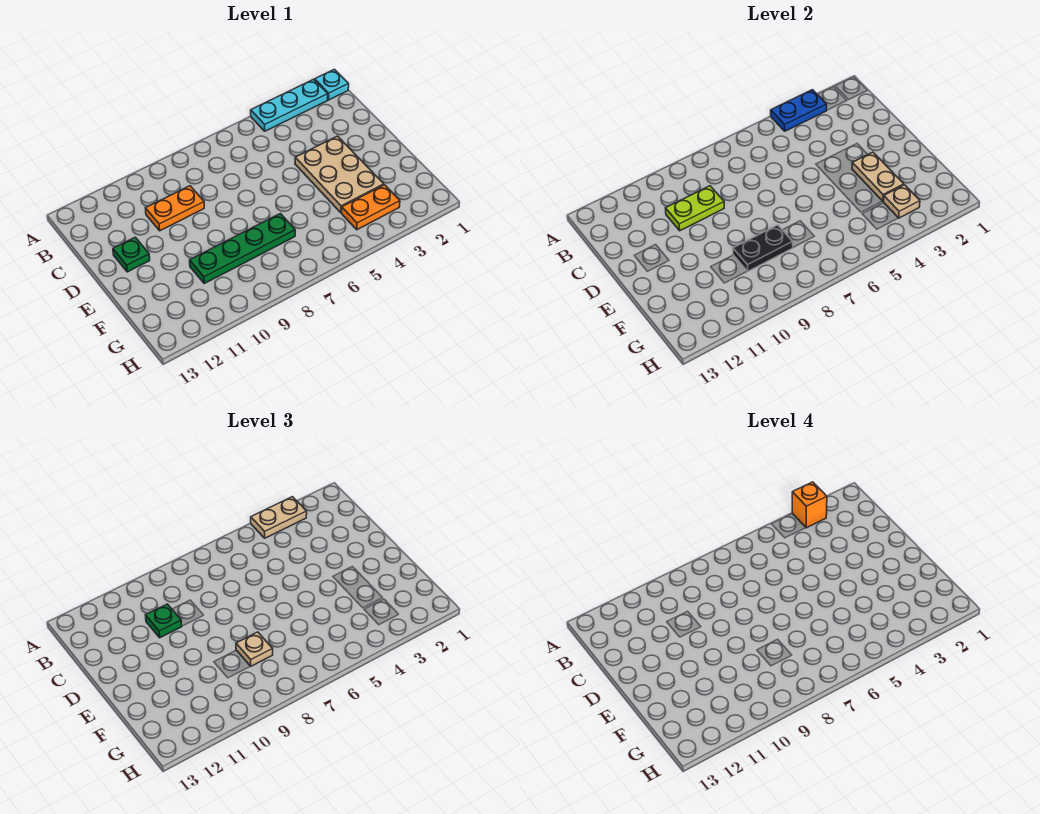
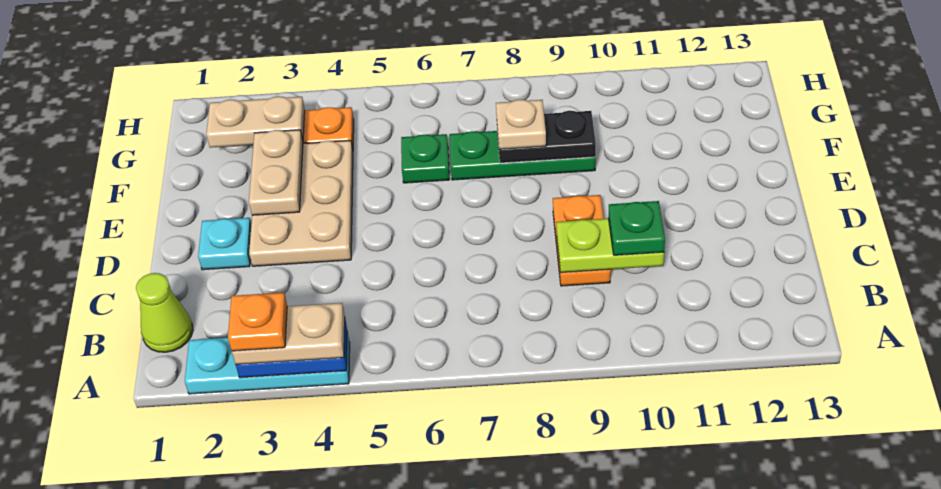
cyan plate A1 level 1 -> cyan plate D2 level 1
orange brick A3 level 4 -> orange plate A3 level 4
none -> lime cone B1 level 1
orange plate C9:C10 level 1 -> orange plate C9:D9 level 1
green plate D12 level 1 -> green plate F6 level 1
green plate F7:F10 level 1 -> green plate F7:F9 level 1
tan plate G3 level 2 -> tan plate G2:G3 level 2

